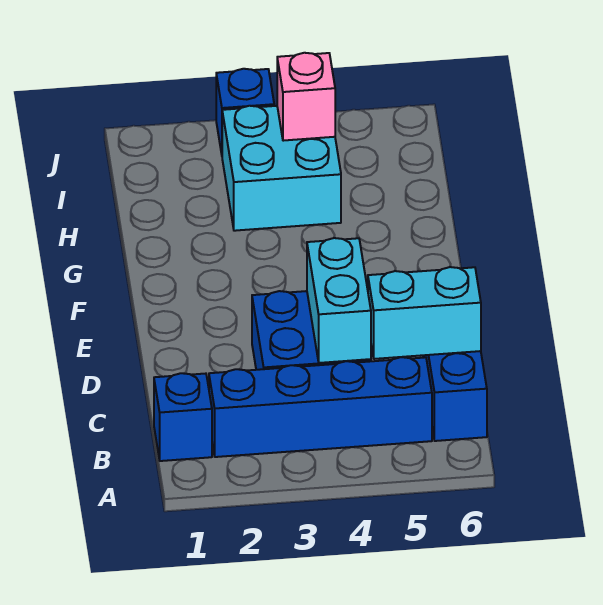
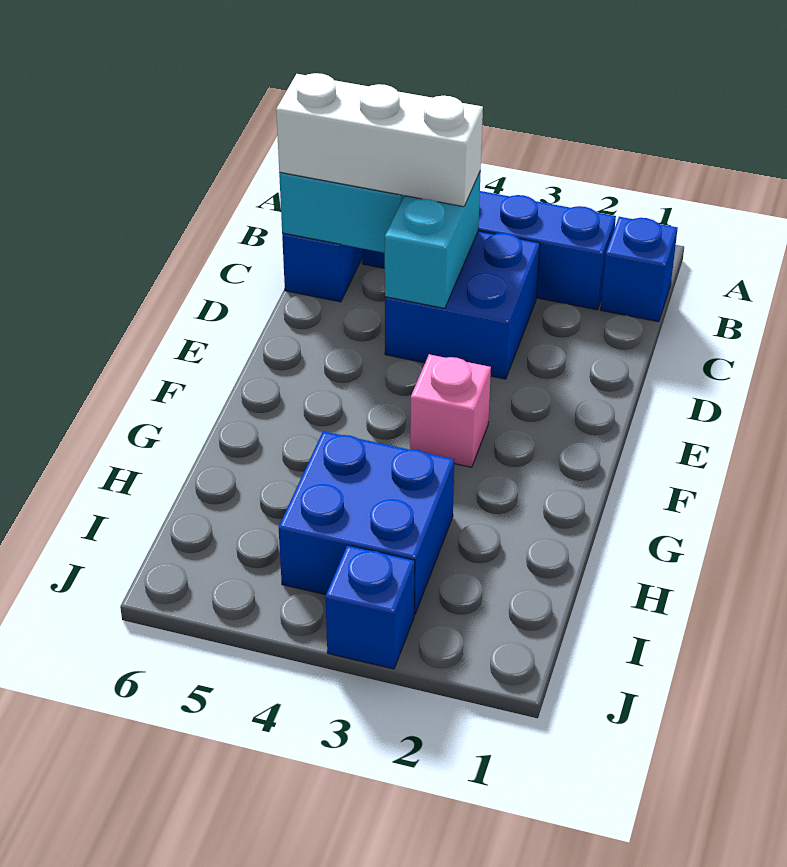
none -> white brick C4:C6 level 3
cyan brick H3:I4 level 1 -> blue brick H3:I4 level 1
pink brick I4 level 2 -> pink brick F3 level 1

